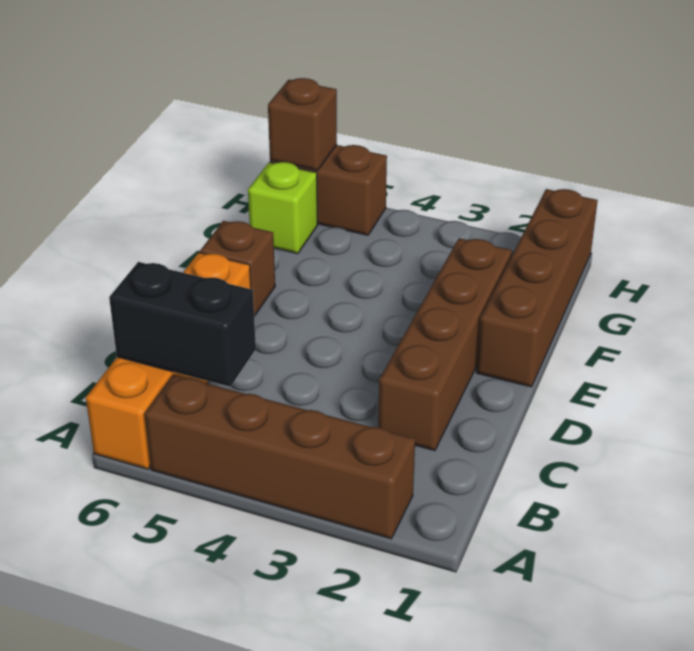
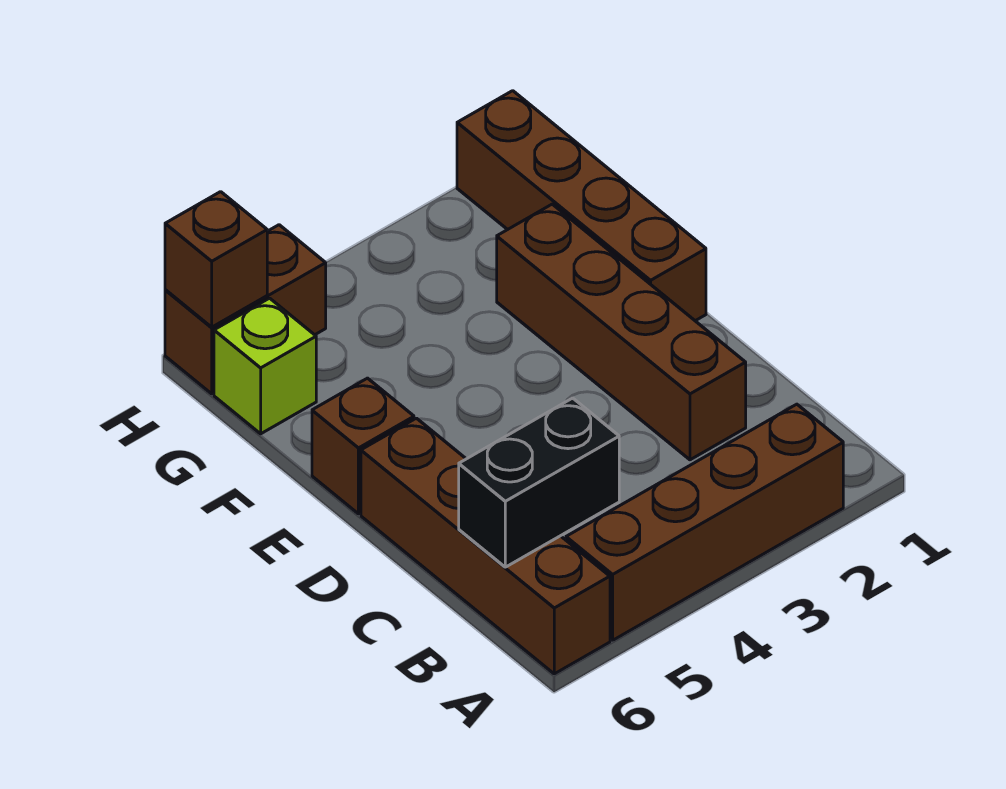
orange brick A6:D6 level 1 -> brown brick A6:D6 level 1

